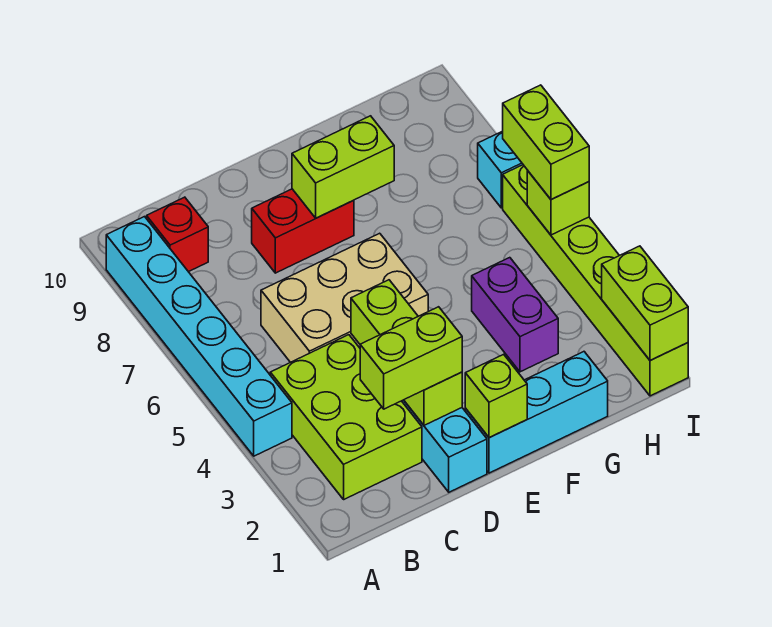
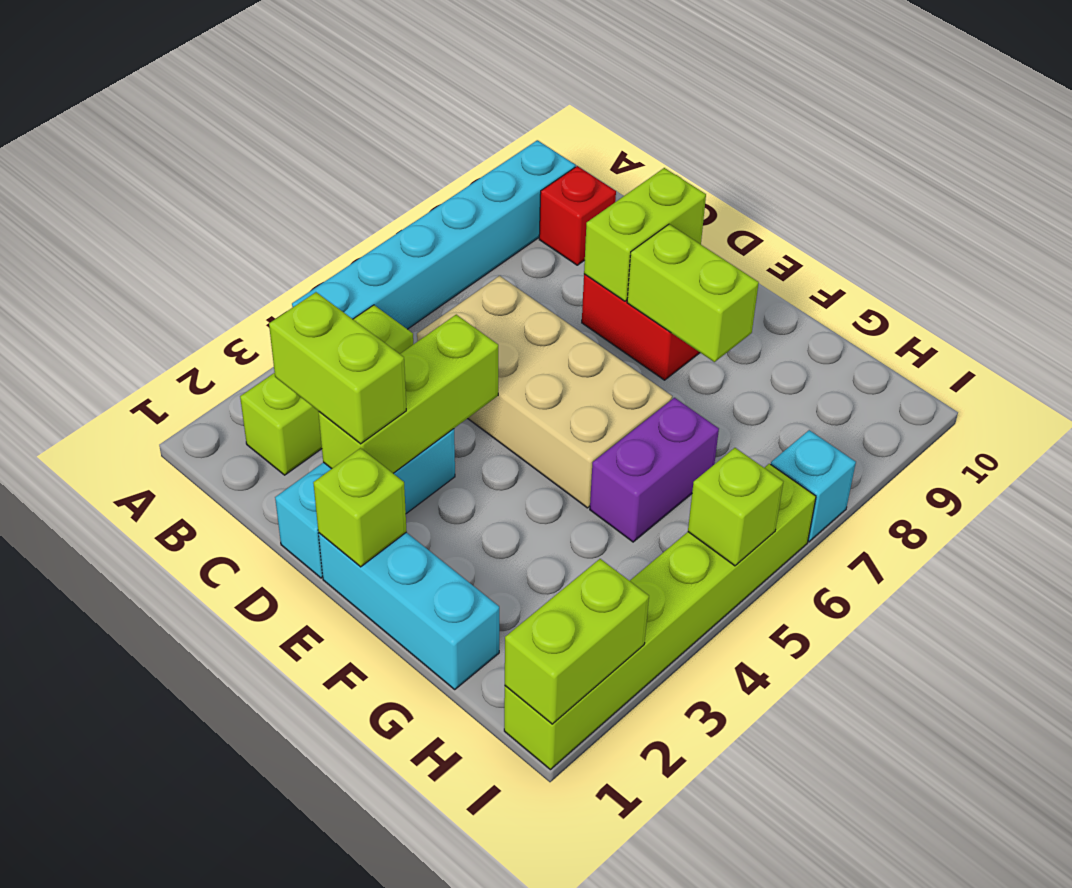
lime brick B2:C4 level 1 -> lime brick B2:B4 level 1
tan brick C5:E6 level 1 -> tan brick C5:F6 level 1
purple brick G3:G4 level 1 -> purple brick G5:G6 level 1
lime brick I5:I6 level 3 -> lime brick D8:D9 level 2

